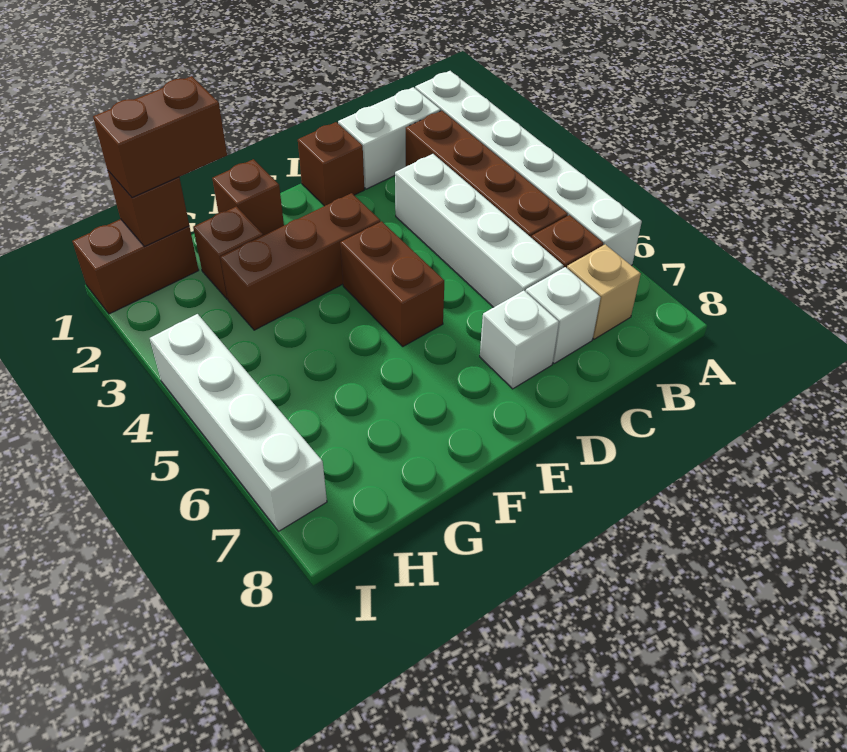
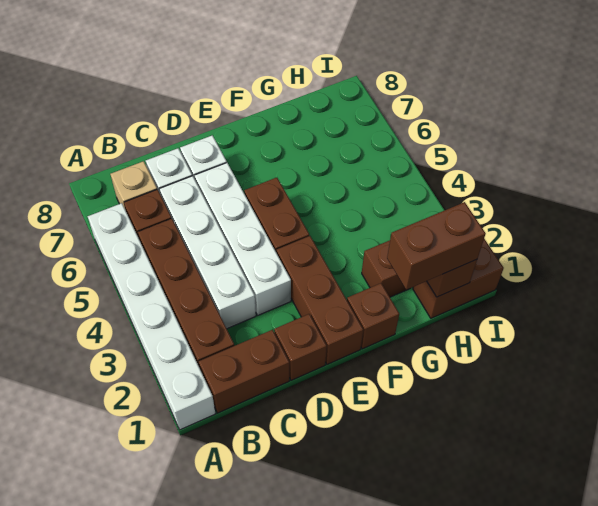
white brick B1:C1 level 1 -> brown brick B1:C1 level 1
brown brick E3:G3 level 1 -> brown brick E1:E3 level 1
white brick I4:I7 level 1 -> white brick D3:D6 level 1

